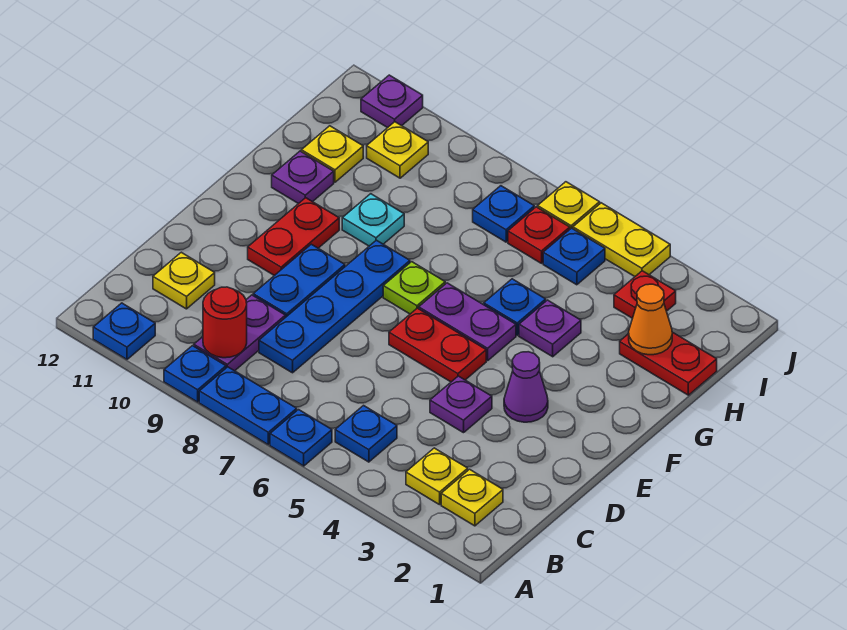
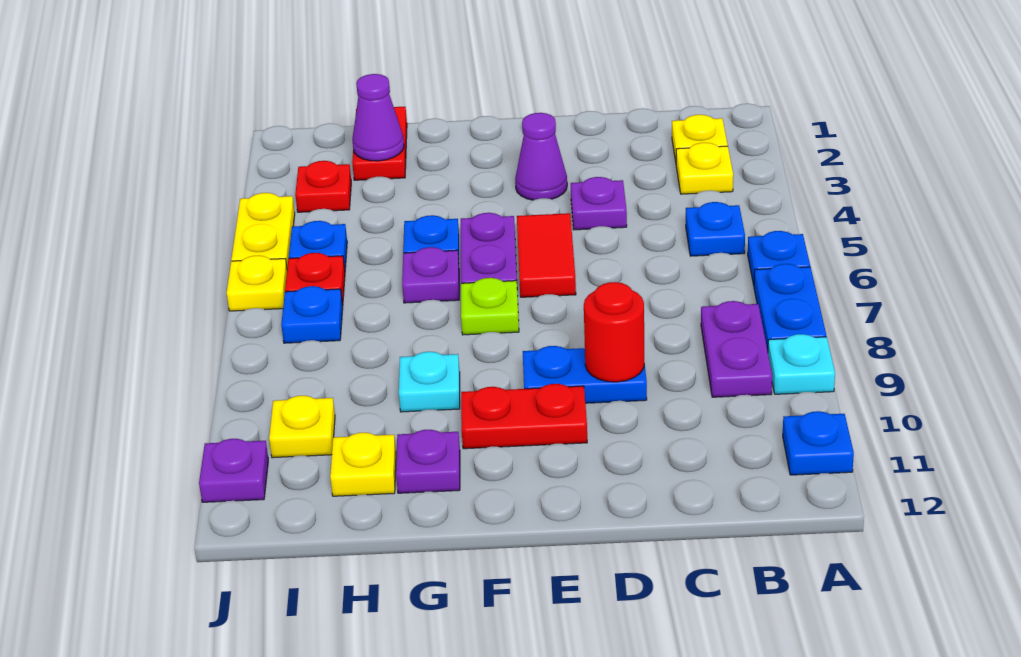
blue plate A9 level 1 -> cyan plate A9 level 1
purple plate B9:C9 level 1 -> purple plate B8:B9 level 1
red round brick B9 level 2 -> red round brick D9 level 2
blue plate C8:F8 level 1 -> none
yellow plate C11 level 1 -> none
red plate E5:E6 level 1 -> red tile E5:E6 level 1
purple plate G4 level 1 -> purple plate G6 level 1
orange cone H2 level 2 -> purple cone H2 level 2

